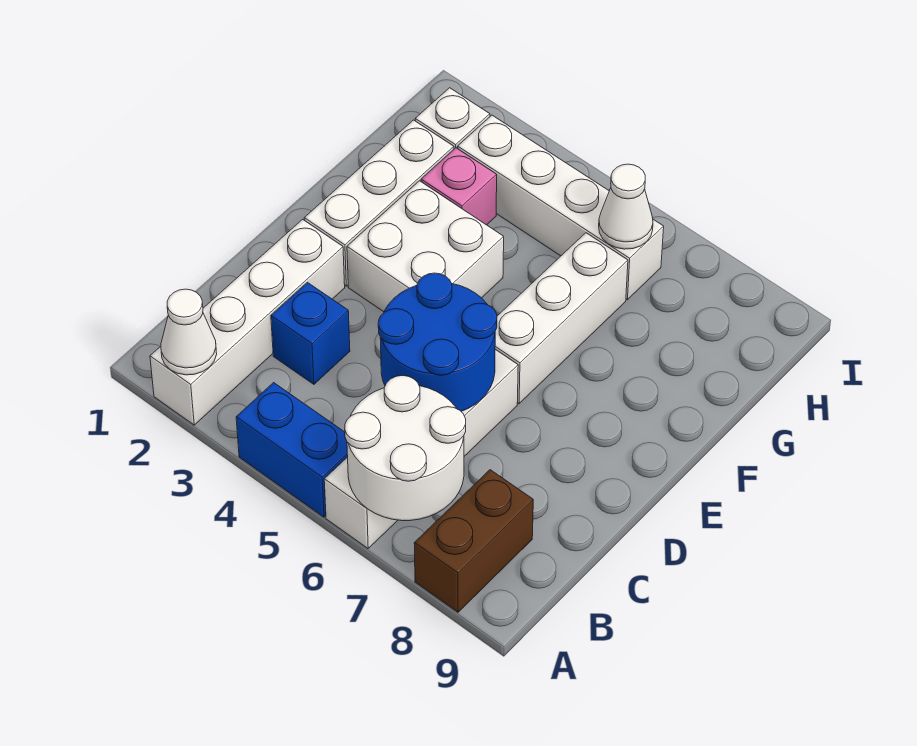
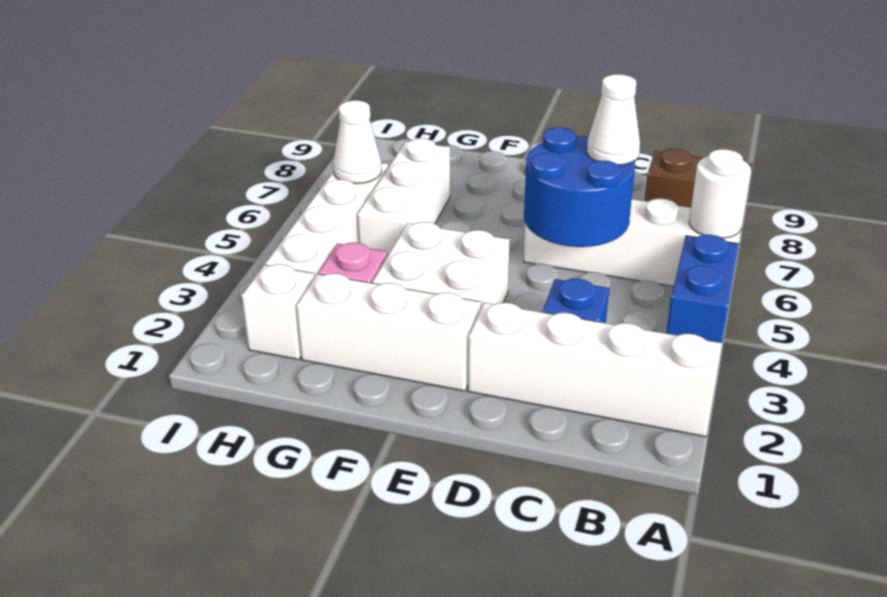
white cone A2 level 2 -> white cone C6 level 3
white round brick A6:B7 level 2 -> white round brick A6 level 2
white brick E6:G6 level 1 -> white brick G5:G7 level 1

